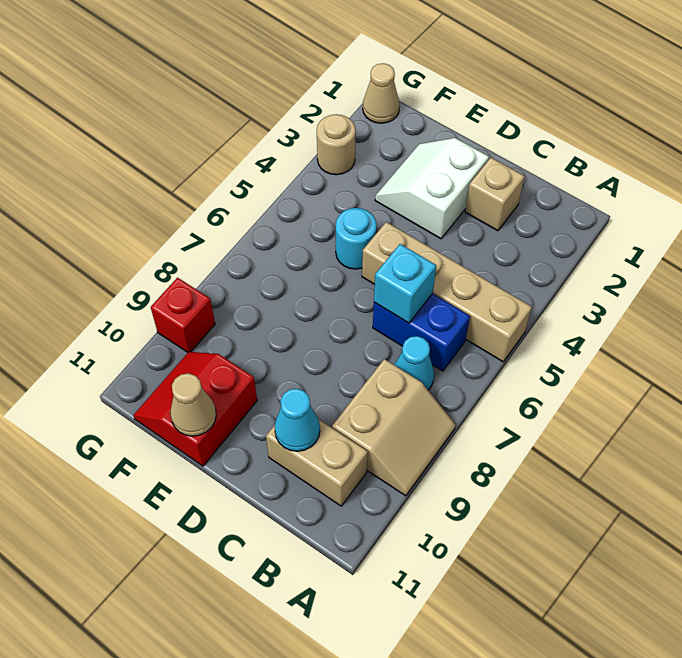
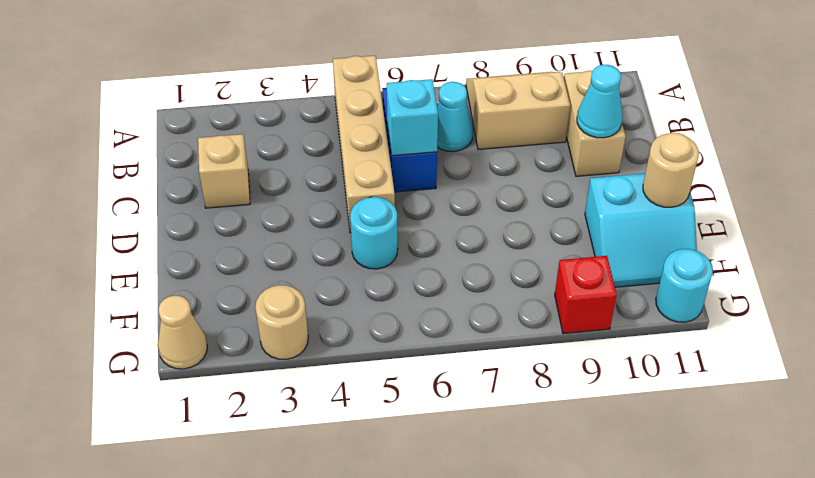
white slope D2:E3 level 1 top D -> none
red slope E10:F11 level 1 top E -> cyan slope E10:F11 level 1 top E
tan cone E11 level 2 -> tan round brick E11 level 2
none -> cyan round brick G11 level 1

